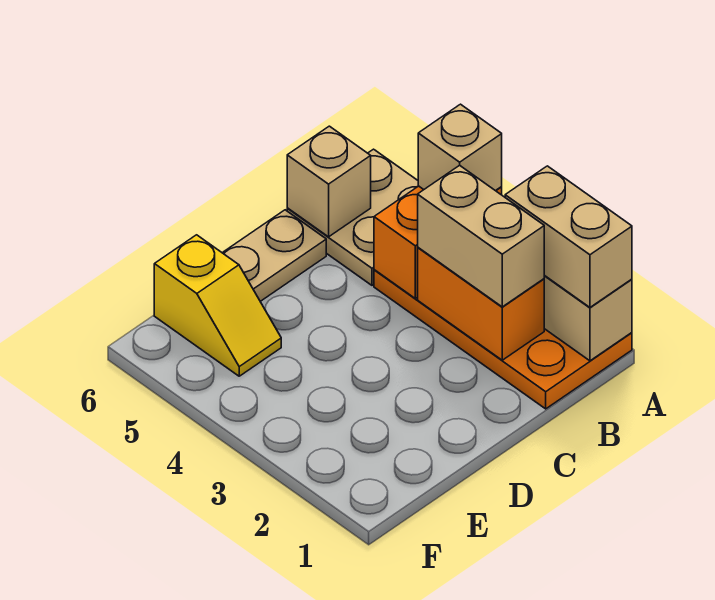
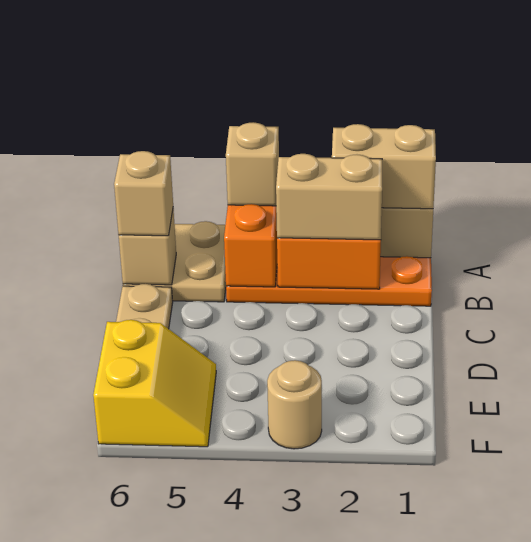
none -> tan brick B6 level 3
yellow slope E5:E6 level 1 top 6 -> yellow slope E5:F6 level 1 top 6
none -> tan round brick F3 level 1

